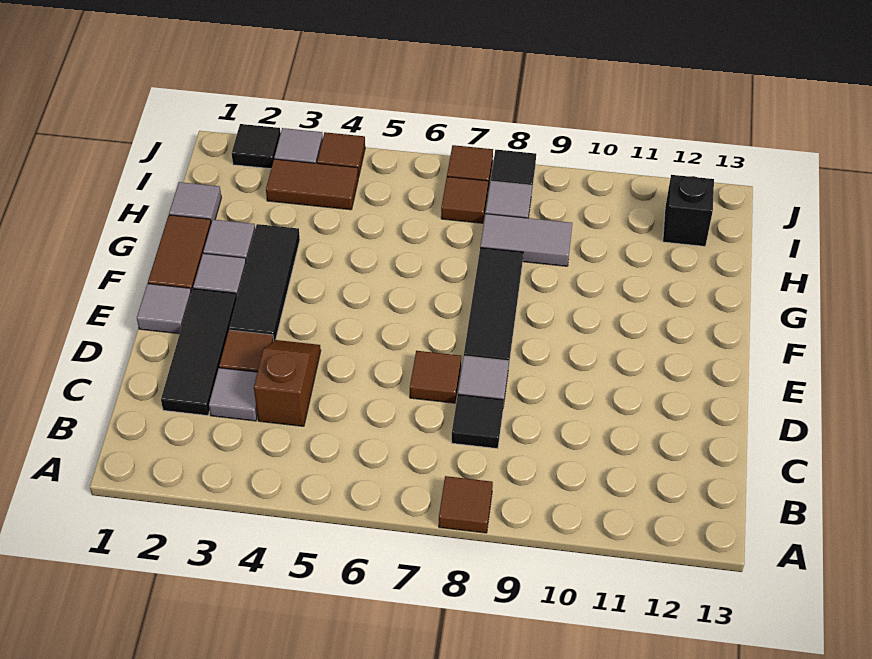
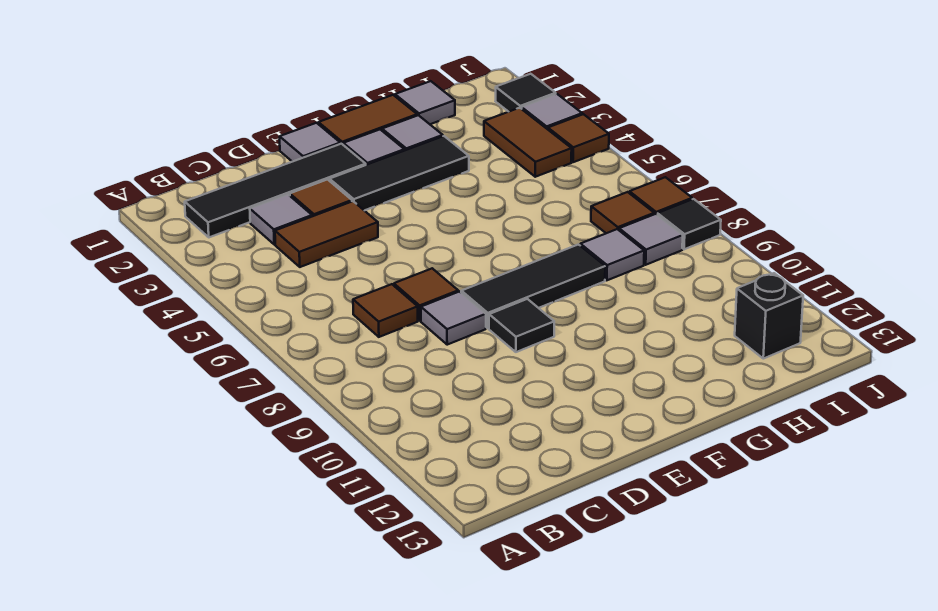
brown tile A8 level 1 -> brown tile C7 level 1
black tile C2:E2 level 1 -> black tile B2:E2 level 1
brown slope C4:D4 level 1 top C -> brown tile C4:D4 level 1
black tile C8 level 1 -> black tile E9 level 1
grey tile H8:H9 level 1 -> grey tile H8 level 1

